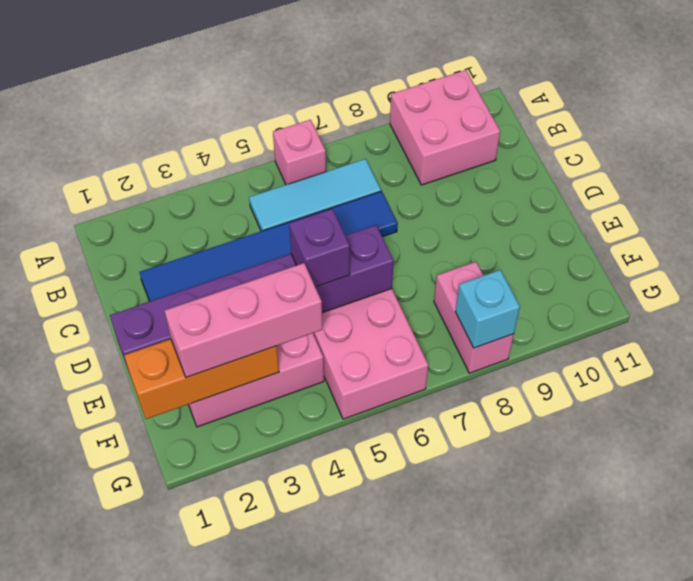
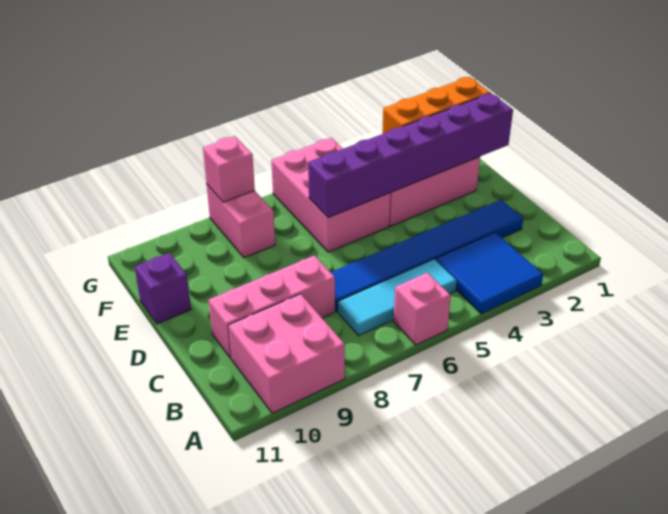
none -> blue tile A3:B4 level 1
purple brick E5 level 3 -> purple brick E11 level 1
pink brick F2:F4 level 3 -> pink brick C8:C10 level 1
cyan brick G8 level 2 -> pink brick G8 level 2

